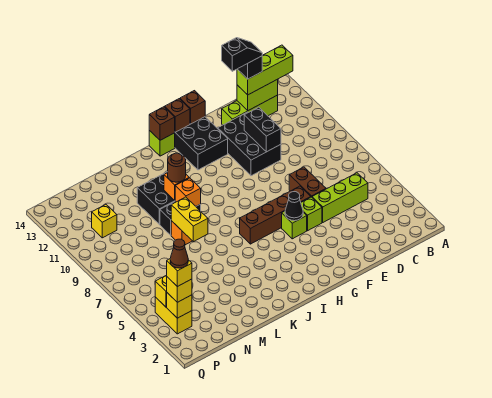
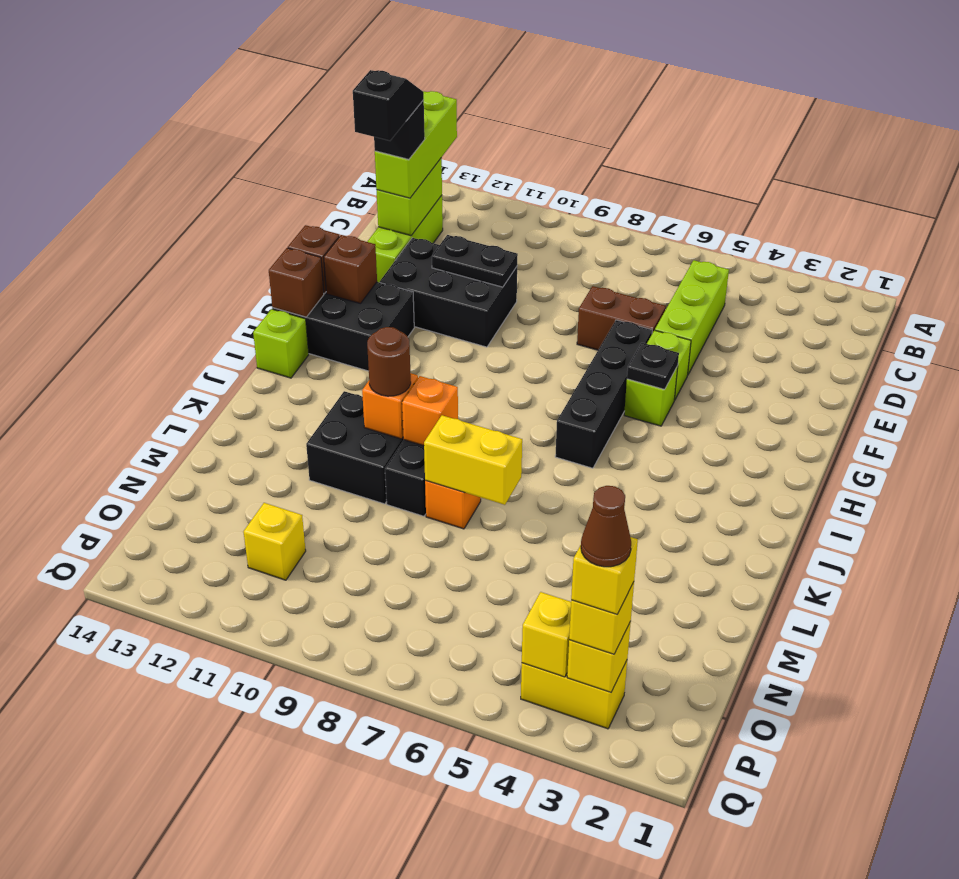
black brick E10:E11 level 2 -> black plate E10:E11 level 2
brown brick F6:I6 level 1 -> black brick F6:I6 level 1
black cone G5 level 2 -> black plate G5 level 2
brown brick I14 level 2 -> brown brick G13 level 2

